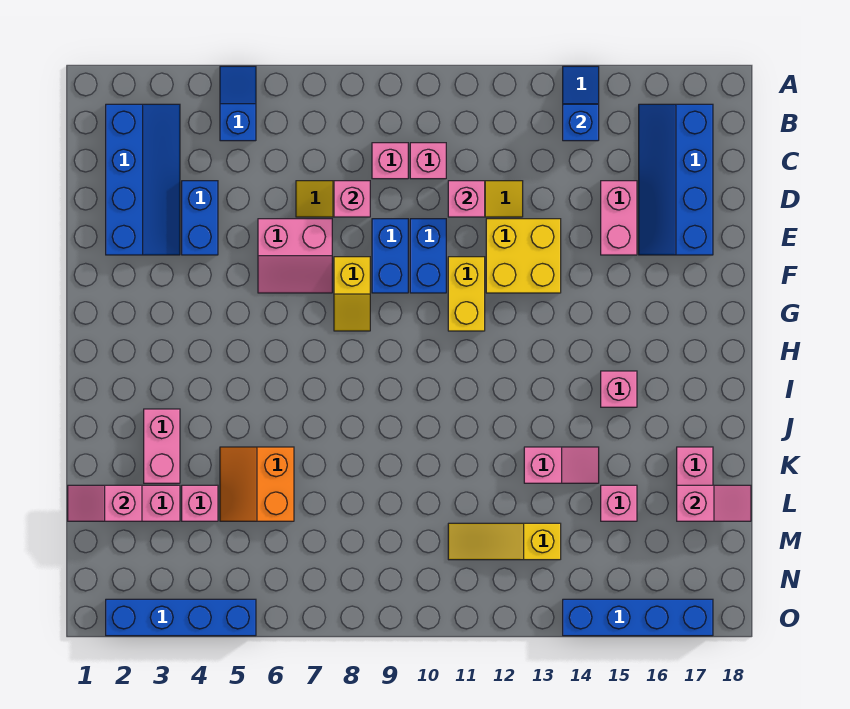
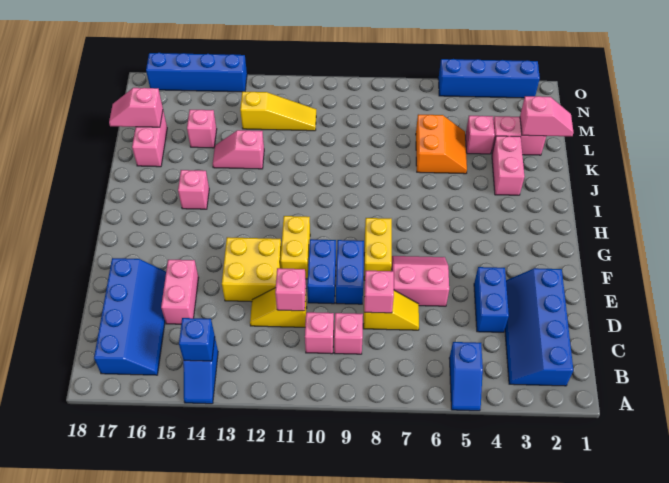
yellow slope F8:G8 level 1 top F -> yellow brick F8:G8 level 1

